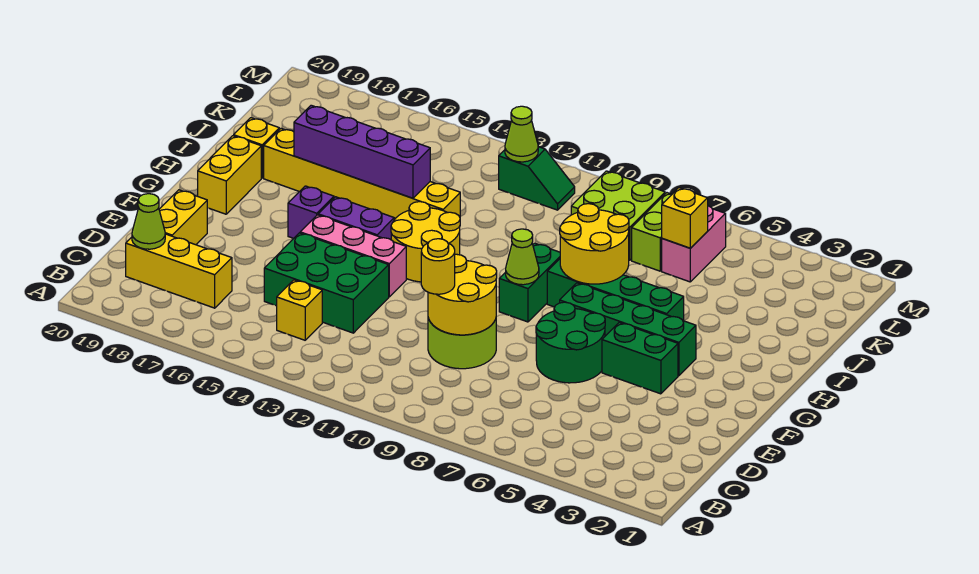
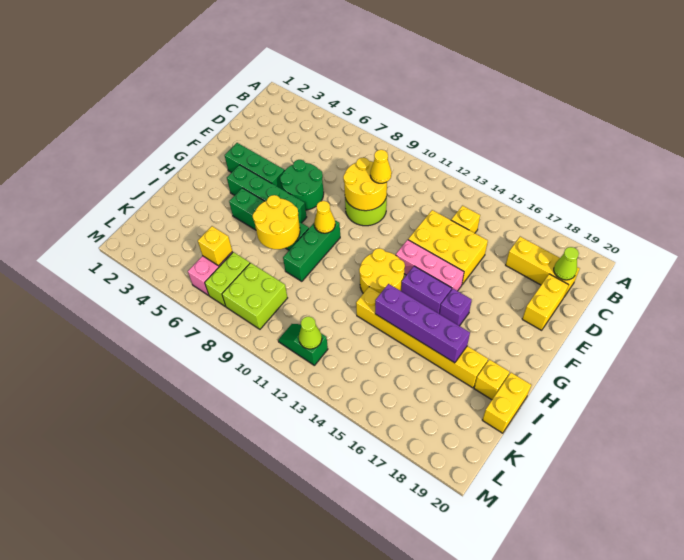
yellow round brick D10 level 3 -> yellow cone D10 level 3
green brick D13:E15 level 1 -> yellow brick D13:E15 level 1
green brick F4:F5 level 1 -> green brick F3:F5 level 1
green brick G9:H9 level 1 -> green brick G9:I9 level 1
lime cone G9 level 2 -> yellow cone G9 level 2
yellow brick G19:H19 level 1 -> yellow brick I20:J20 level 1

